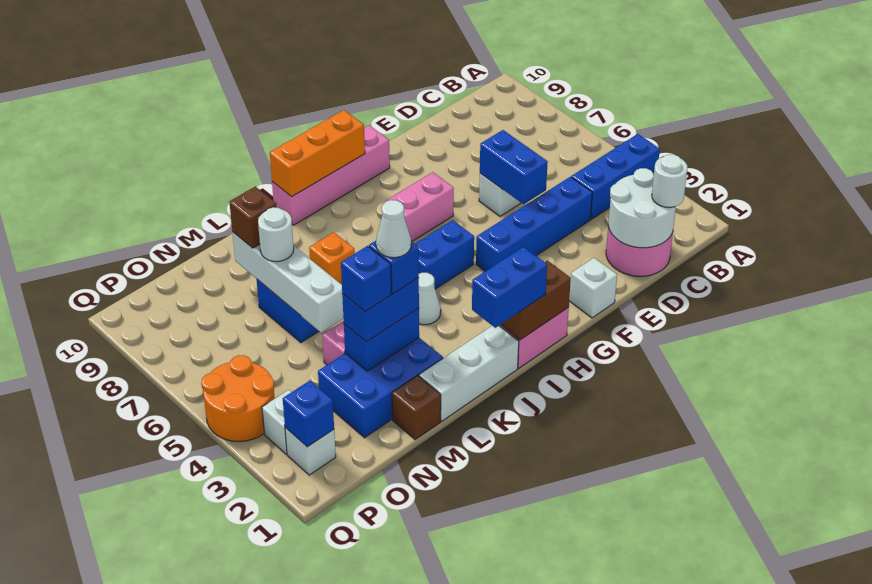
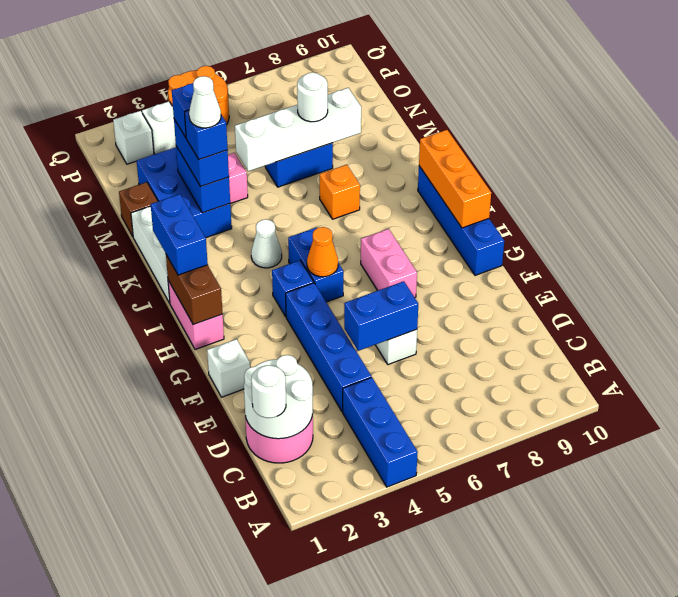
pink brick G10:J10 level 1 -> blue brick G10:J10 level 1
none -> orange cone H5 level 2
brown brick M8 level 3 -> none
blue brick P2 level 2 -> blue brick H4 level 1

